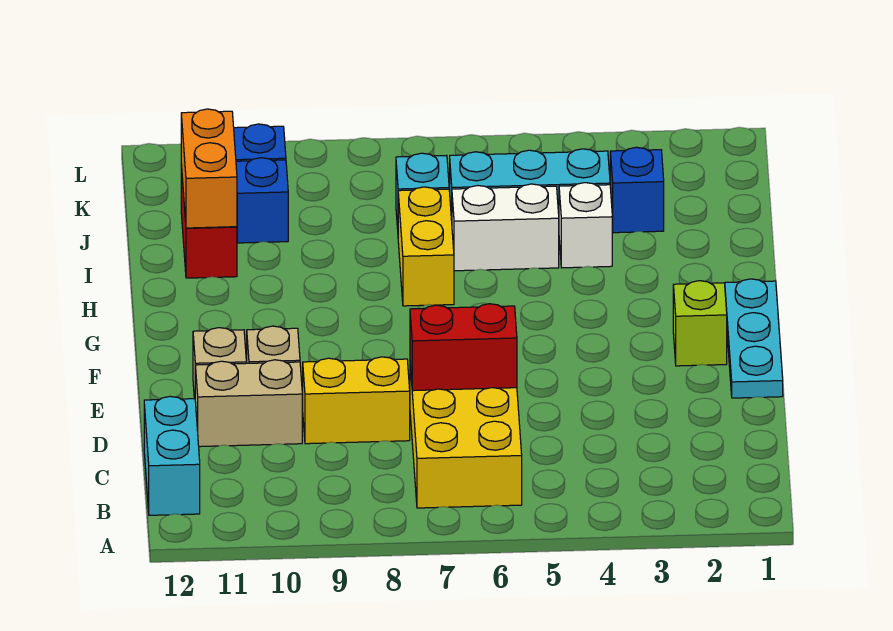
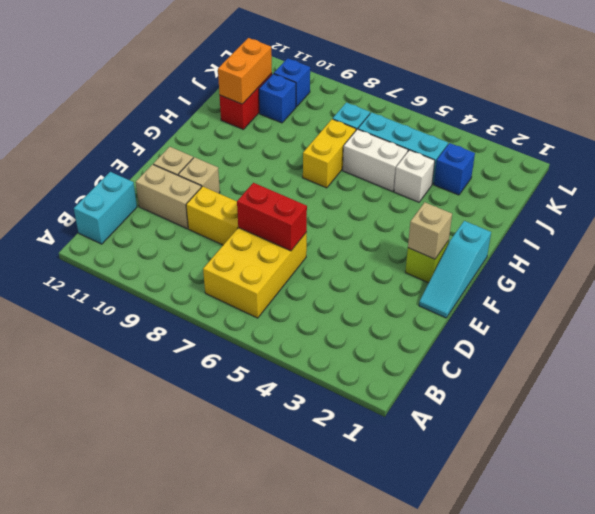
cyan plate E1:G1 level 1 -> cyan slope E1:G1 level 1 top G
none -> tan brick F2 level 2

